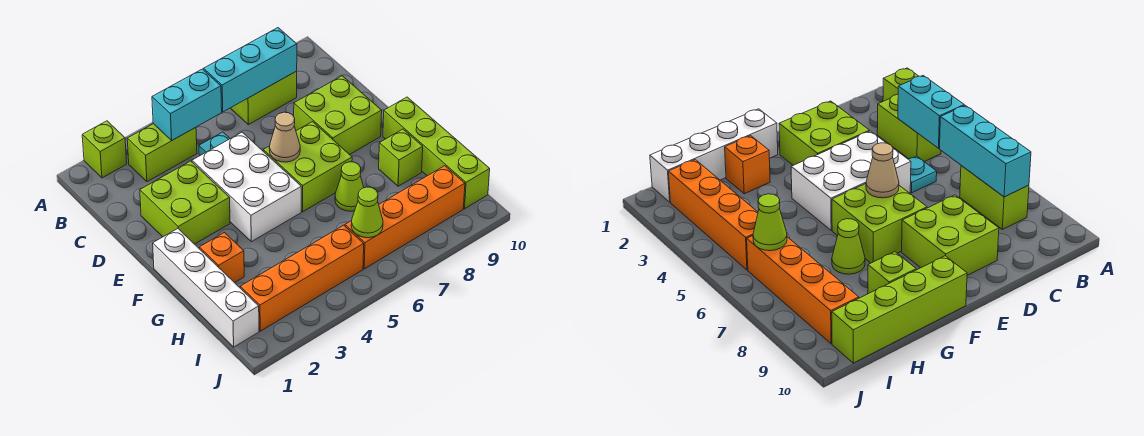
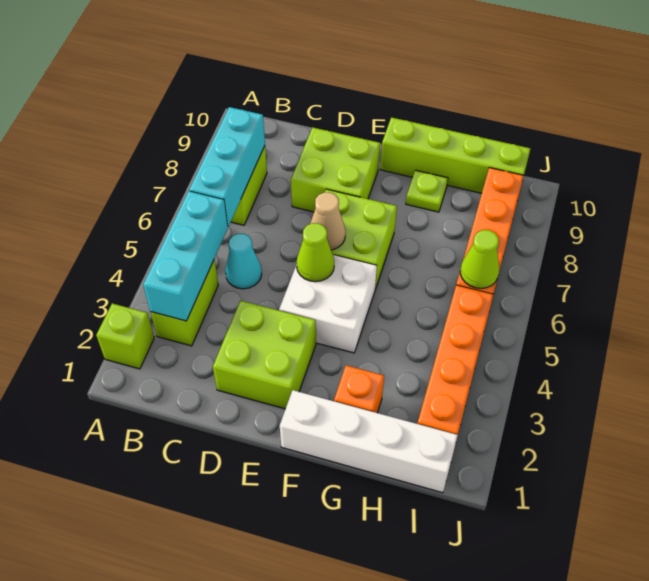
cyan brick B4:B5 level 2 -> cyan brick B3:B5 level 2
cyan plate C5 level 1 -> cyan cone C5 level 1
white brick D4:F5 level 1 -> white brick E4:F5 level 1
lime cone G7 level 1 -> lime cone E5 level 2
lime brick G9 level 1 -> lime plate G9 level 1

